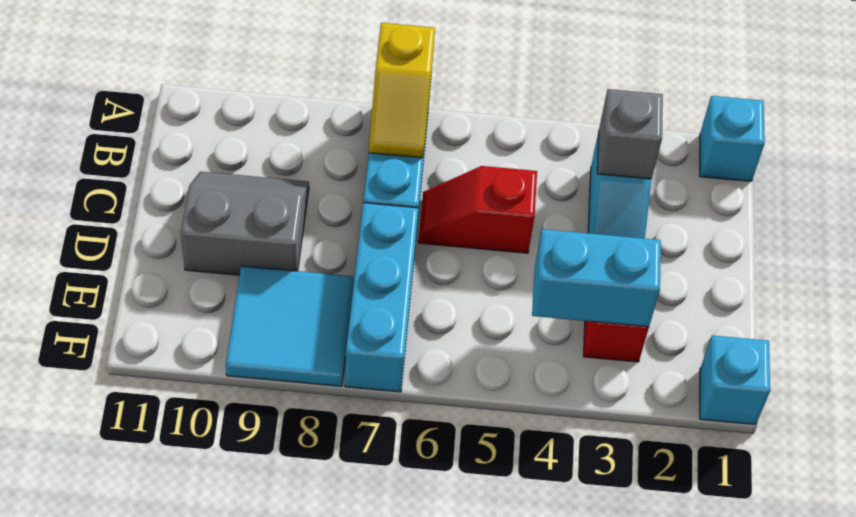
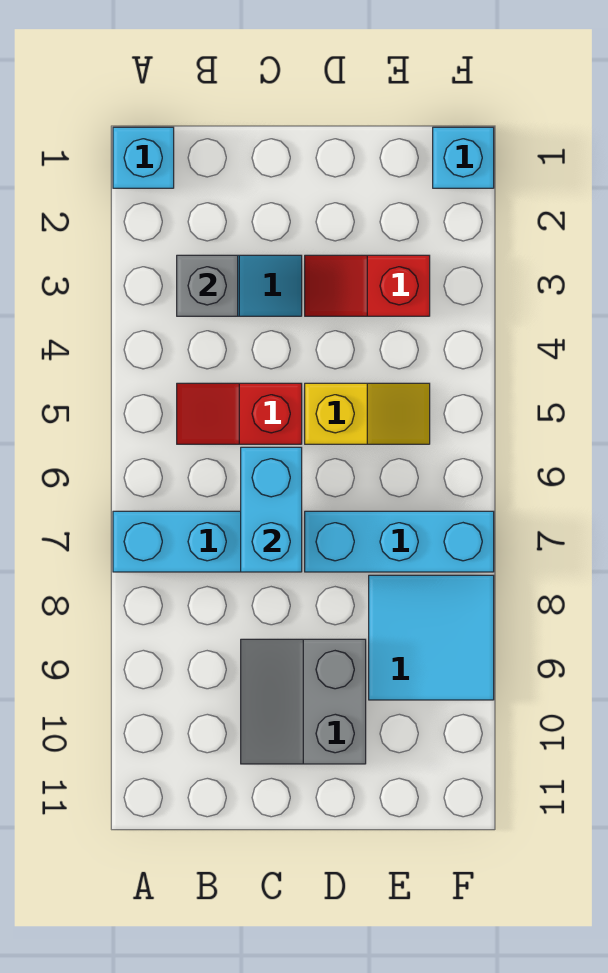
yellow slope A7:B7 level 2 top A -> yellow slope D5:E5 level 1 top D
red slope C5:C6 level 1 top 5 -> red slope B5:C5 level 1 top C
cyan brick E3:E4 level 2 -> cyan brick C6:C7 level 2

